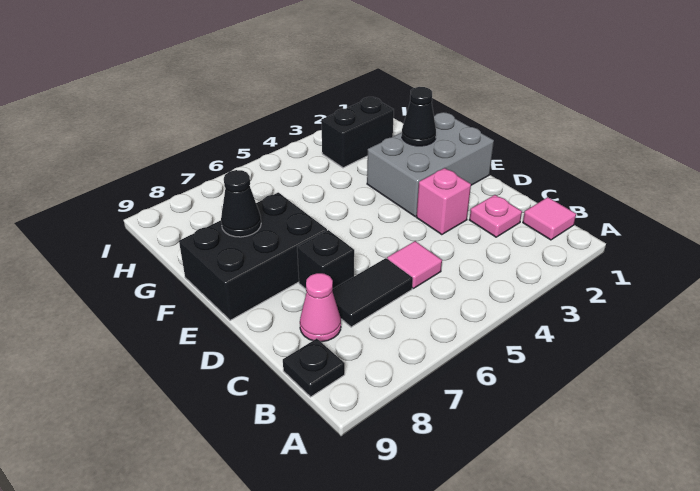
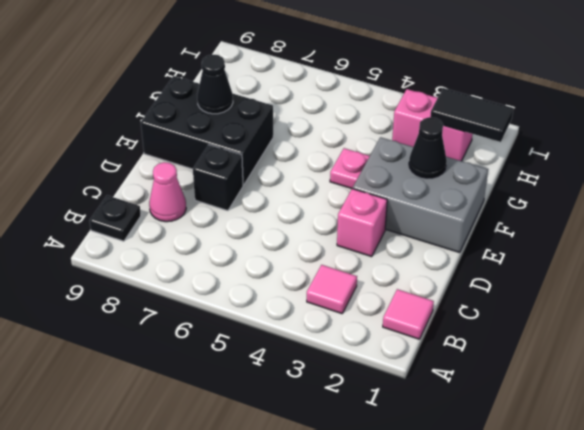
pink plate C2 level 1 -> pink plate F4 level 1
pink tile C5 level 1 -> pink tile B3 level 1
black tile C6:C7 level 1 -> black tile H1:H2 level 2
black brick H2:H3 level 1 -> pink brick H2:H3 level 1

